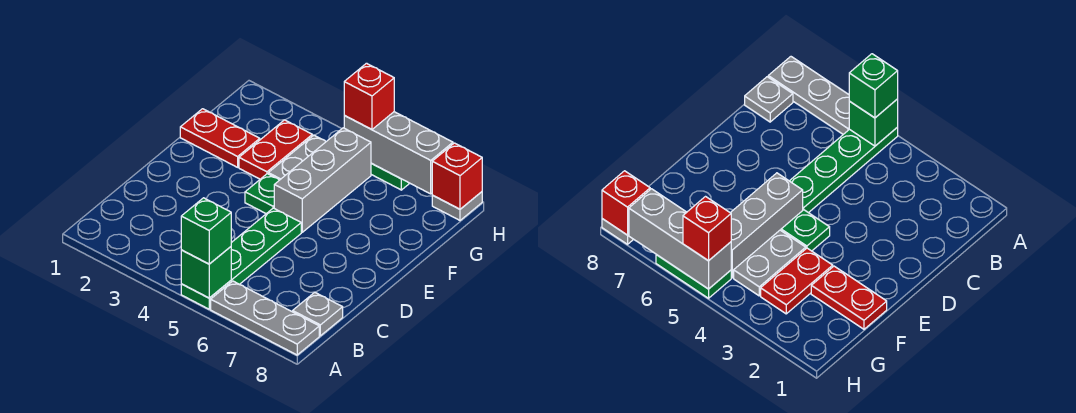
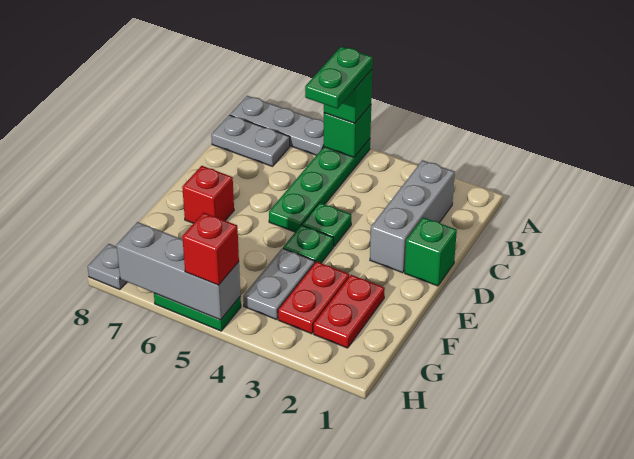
none -> green plate A5:B5 level 4
grey plate B8 level 1 -> grey plate B7:B8 level 1
none -> green brick D1 level 1
none -> green plate D4 level 1
grey brick E5:G5 level 1 -> grey brick B2:D2 level 1
red plate F1:F2 level 1 -> red plate F2:G2 level 1
red brick H8 level 2 -> red brick E7 level 1

